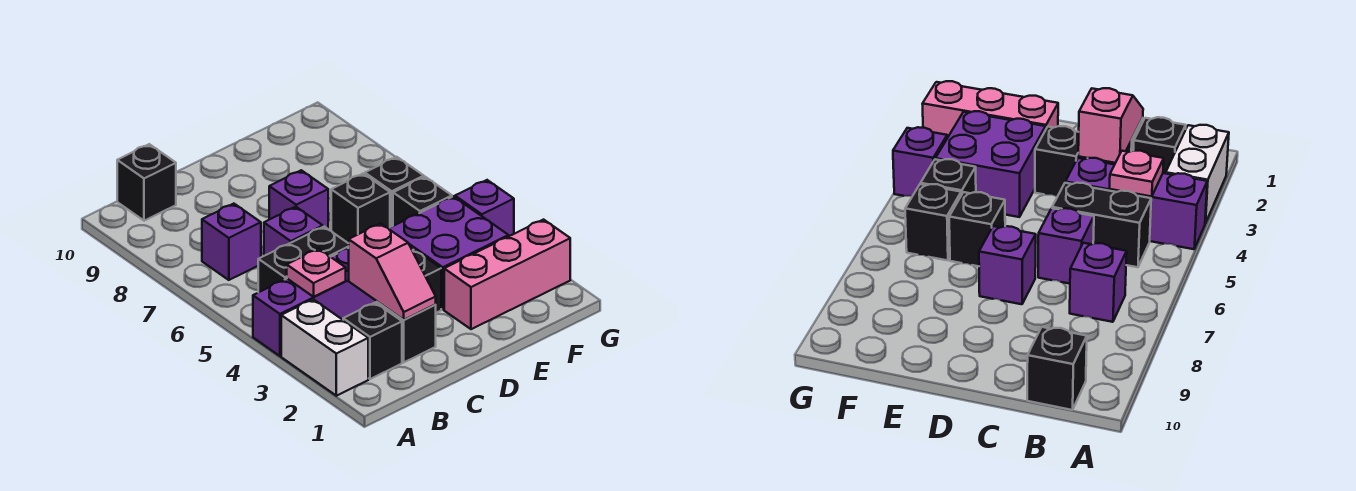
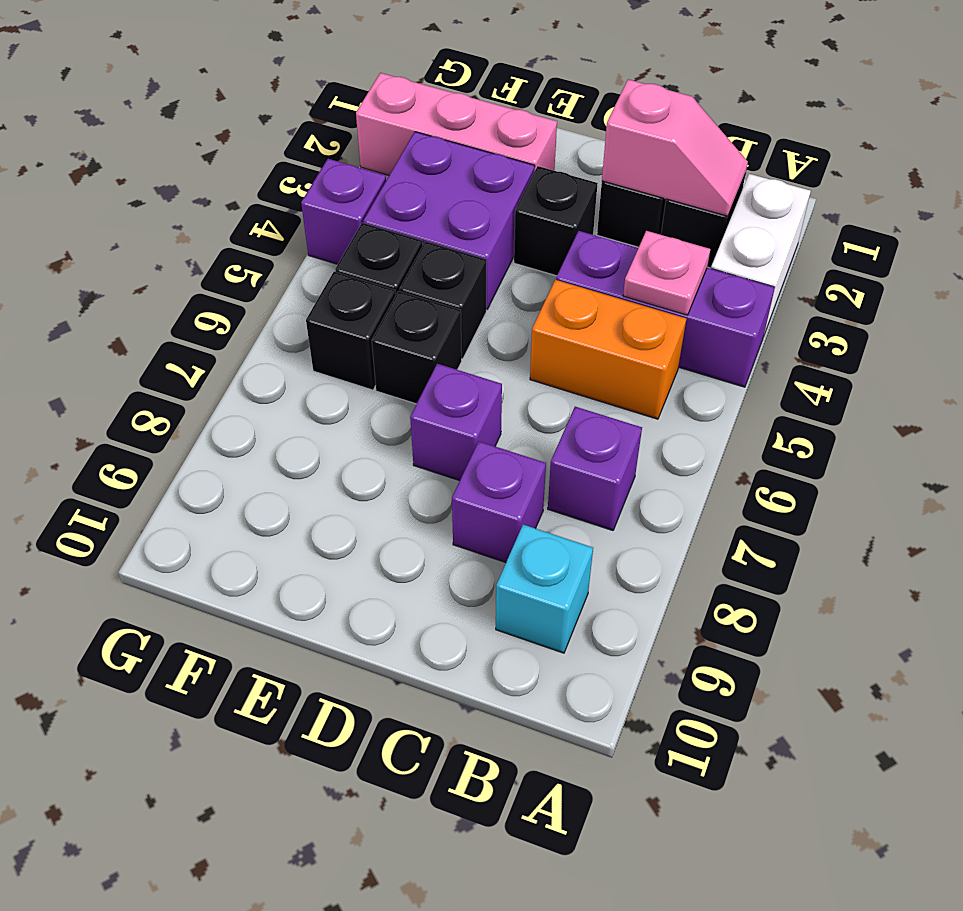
black brick B5:C5 level 1 -> orange brick B5:C5 level 1
none -> cyan brick B9 level 1
black brick B10 level 1 -> black brick E5 level 1
pink slope C2:C3 level 2 top 3 -> pink slope B2:C2 level 2 top C
purple brick C6 level 1 -> purple brick C8 level 1

